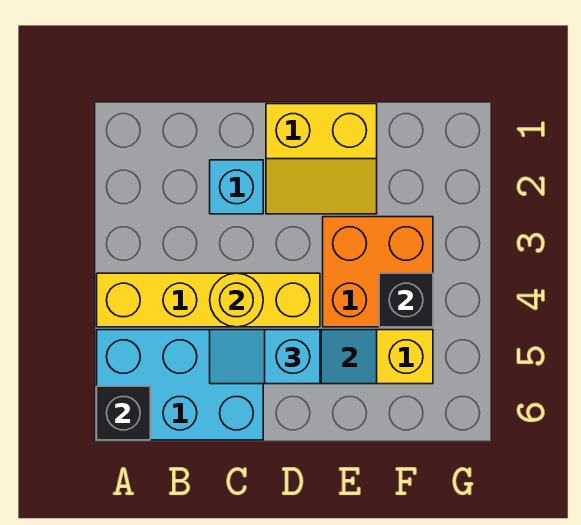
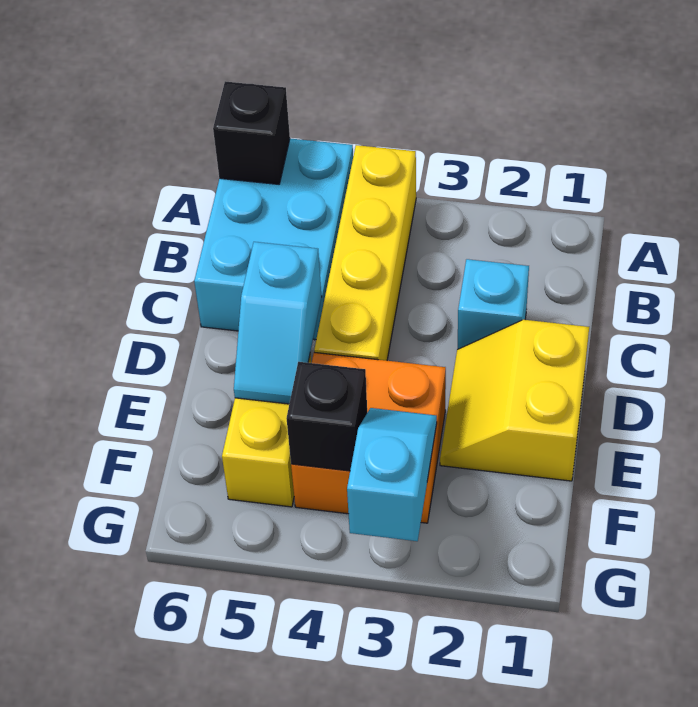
yellow round brick C4 level 2 -> none
cyan slope C5:D5 level 3 top D -> cyan slope F3:G3 level 2 top G

